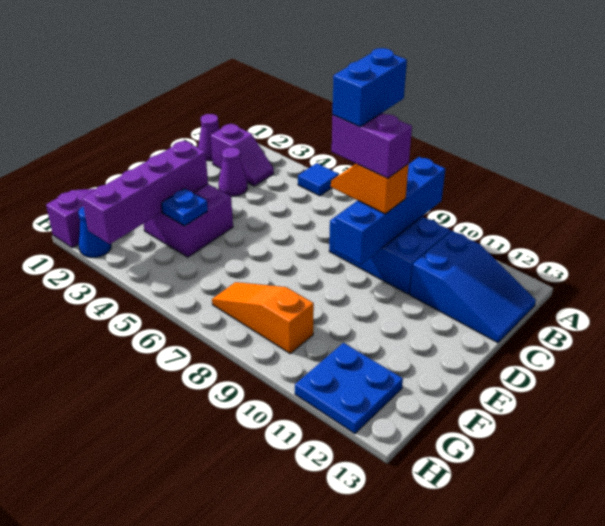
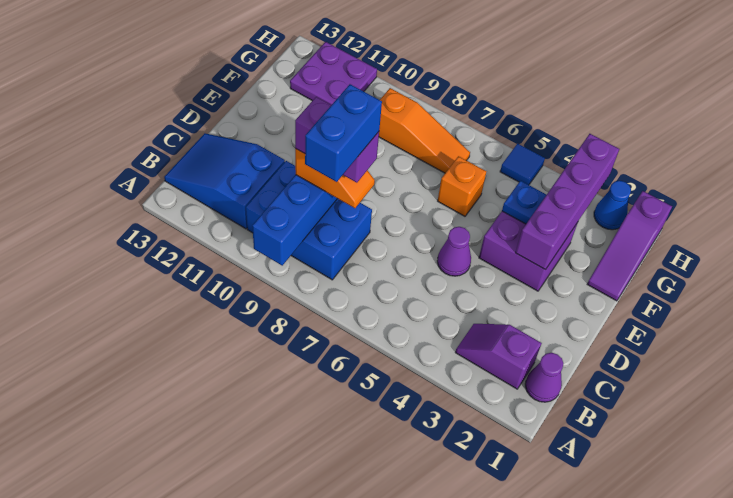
blue tile A5 level 1 -> blue tile H5 level 1
purple cone C3 level 1 -> purple cone D5 level 1
none -> orange brick F6 level 1
blue plate G11:H12 level 1 -> purple plate G11:H12 level 1

